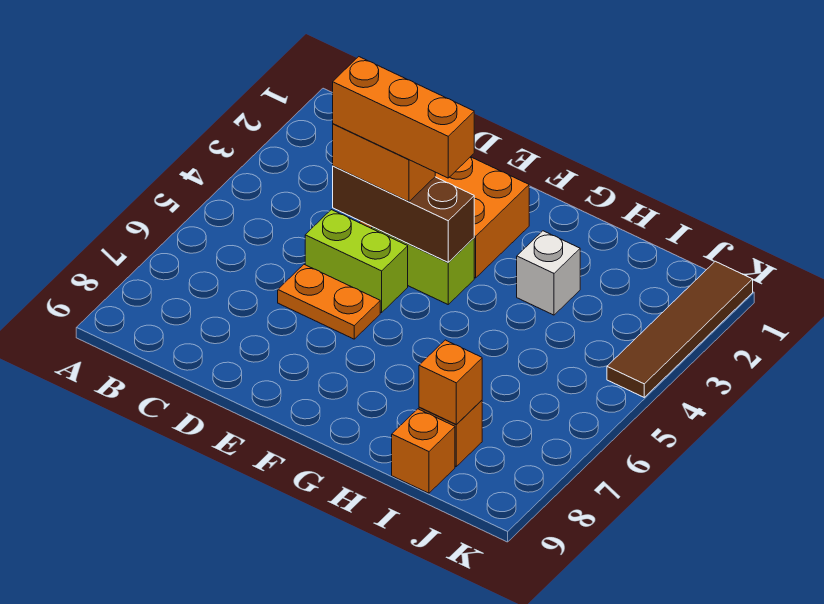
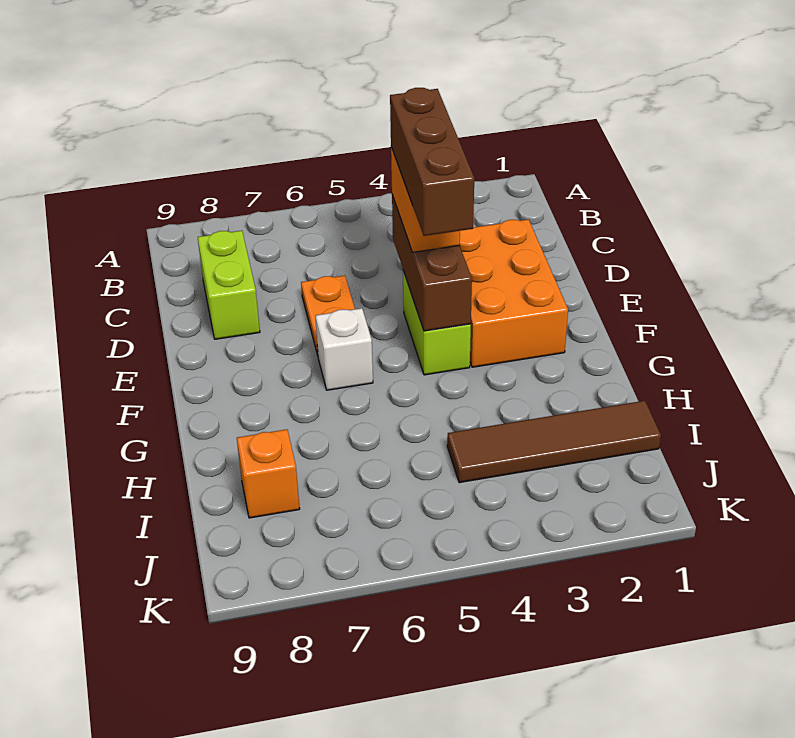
orange brick D4:F4 level 4 -> brown brick D4:F4 level 4
lime brick D5:E5 level 1 -> lime brick C8:D8 level 1
white brick H3 level 1 -> white brick F6 level 1
orange brick I8 level 2 -> none
orange brick I9 level 1 -> none
brown tile K1:K4 level 1 -> brown tile I1:I4 level 1

